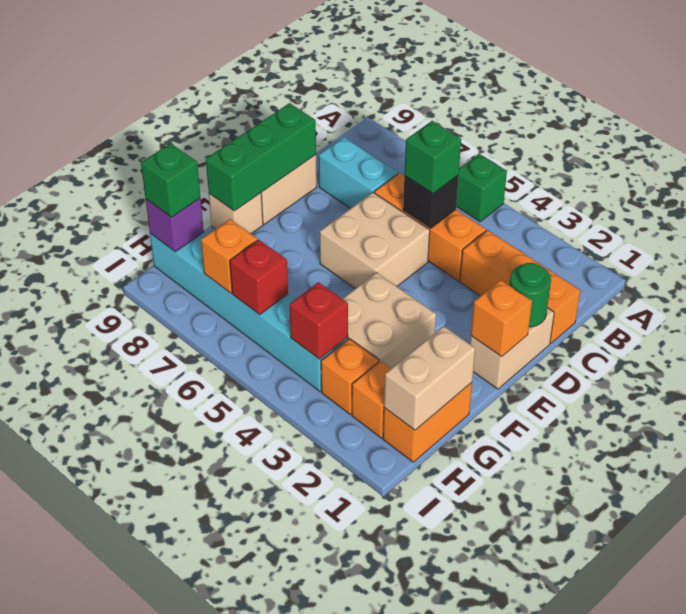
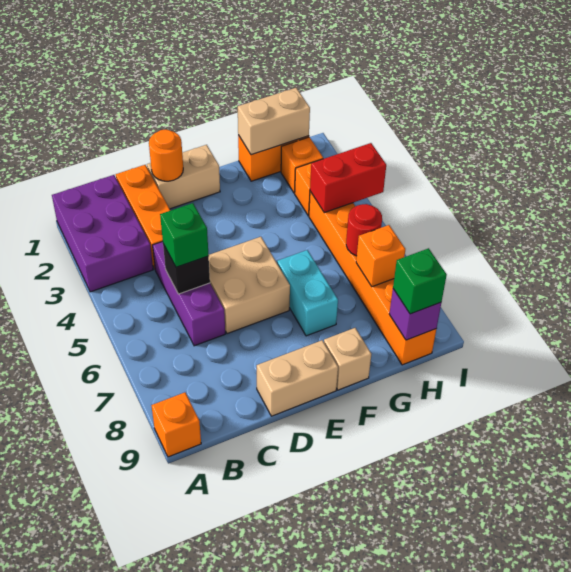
none -> purple brick A1:B3 level 1
green brick A5 level 1 -> none
orange brick C4:C6 level 1 -> purple brick C4:C6 level 1
cyan brick C7:C8 level 1 -> cyan brick F6:F7 level 1
green round brick D1 level 2 -> orange round brick D1 level 2
green brick D9:F9 level 2 -> none
orange brick E1 level 2 -> orange brick A9 level 1
tan brick F3:G4 level 1 -> none
cyan brick H4:H9 level 1 -> orange brick H4:H9 level 1
red brick H4 level 2 -> red brick H4:I4 level 2
red brick H6 level 2 -> red round brick H6 level 2

